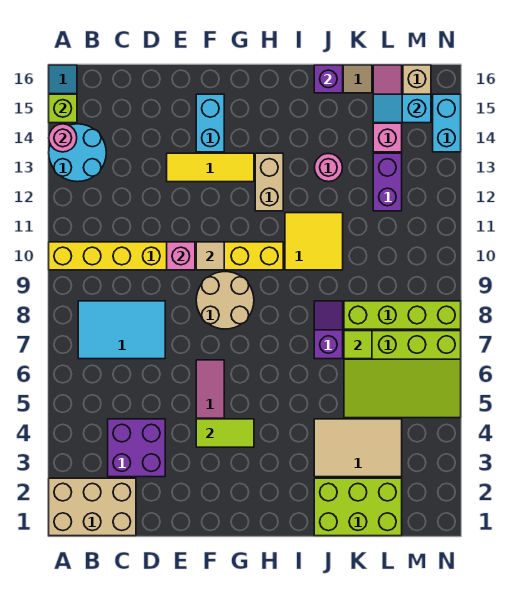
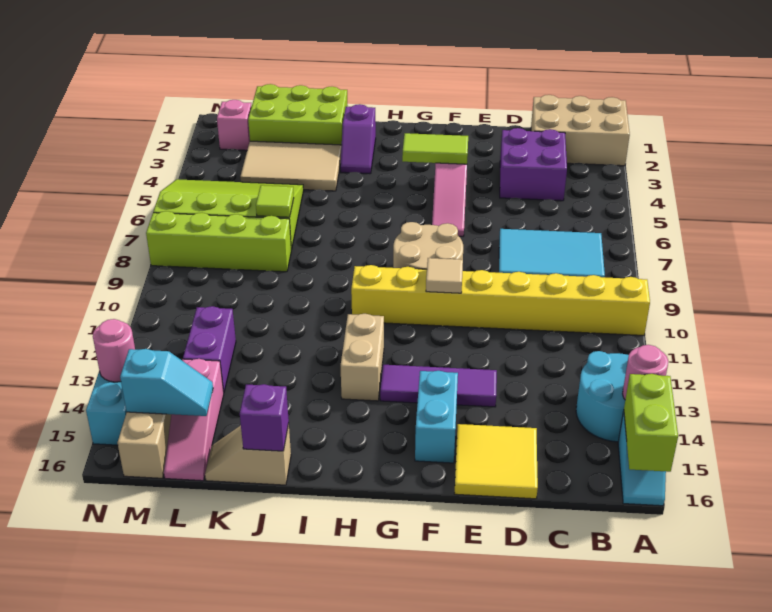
lime brick A15 level 2 -> lime brick A15:A16 level 2
pink brick E10 level 2 -> pink brick M2 level 1
yellow tile E13:G13 level 1 -> purple tile E13:G13 level 1
yellow tile I10:J11 level 1 -> yellow tile D15:E16 level 1
purple slope J7:J8 level 1 top 7 -> purple slope I2:I3 level 1 top 2
pink round brick J13 level 1 -> pink round brick N14 level 2

